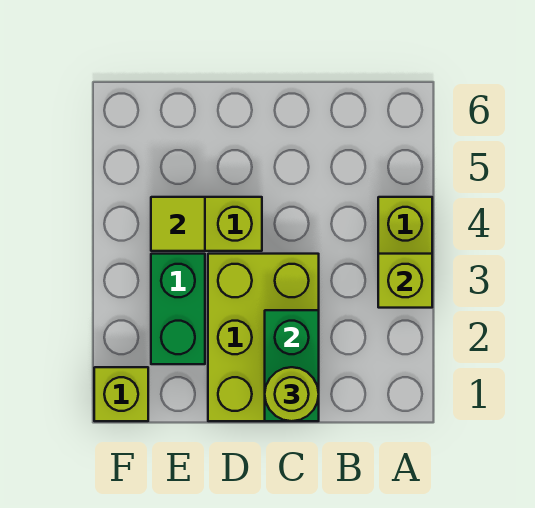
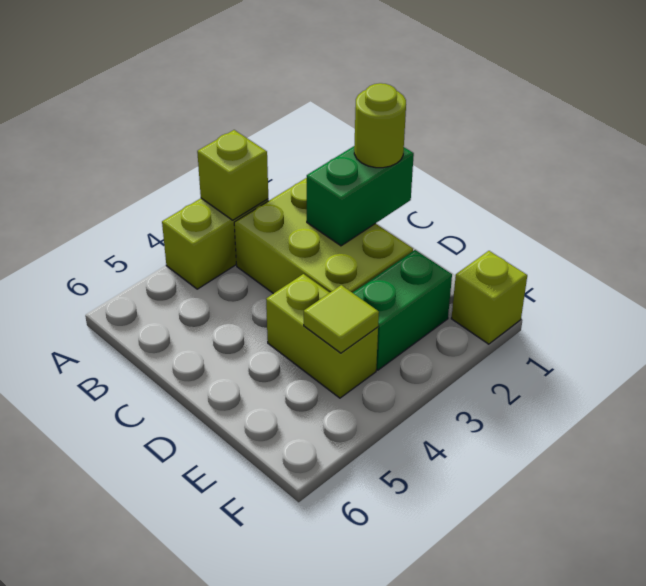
lime brick C1:D3 level 1 -> lime brick B2:D3 level 1

